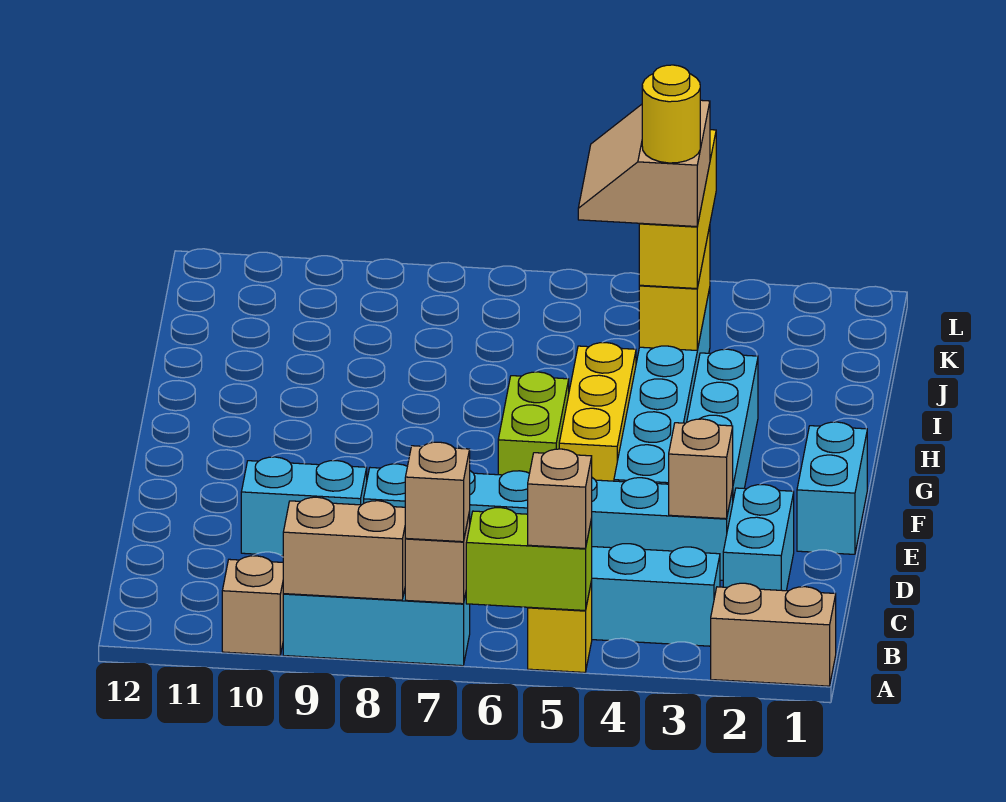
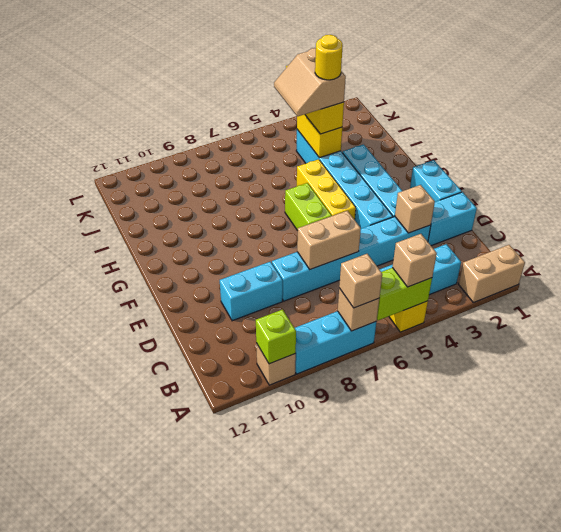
tan brick A8:A9 level 2 -> tan brick D6:D7 level 2
none -> lime brick A10 level 2
cyan brick C2:D2 level 1 -> cyan brick D1:D2 level 1

